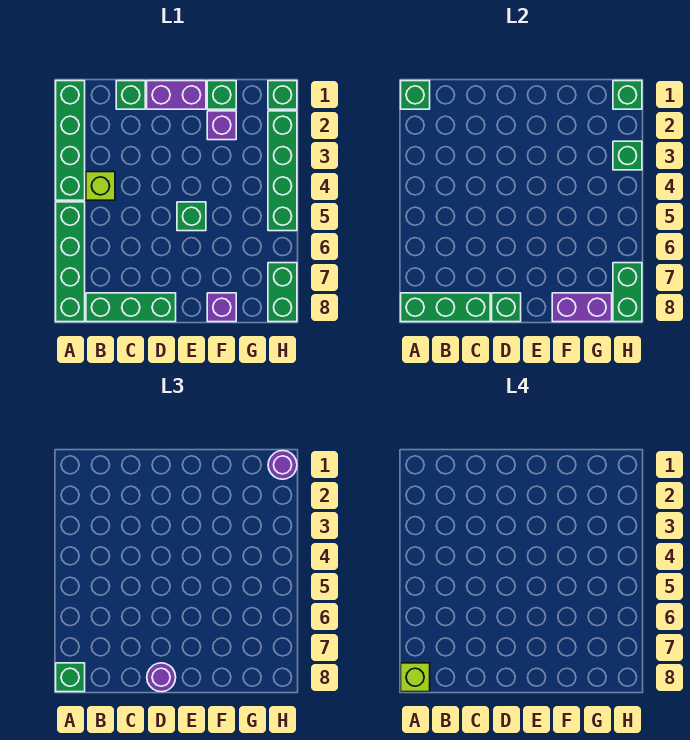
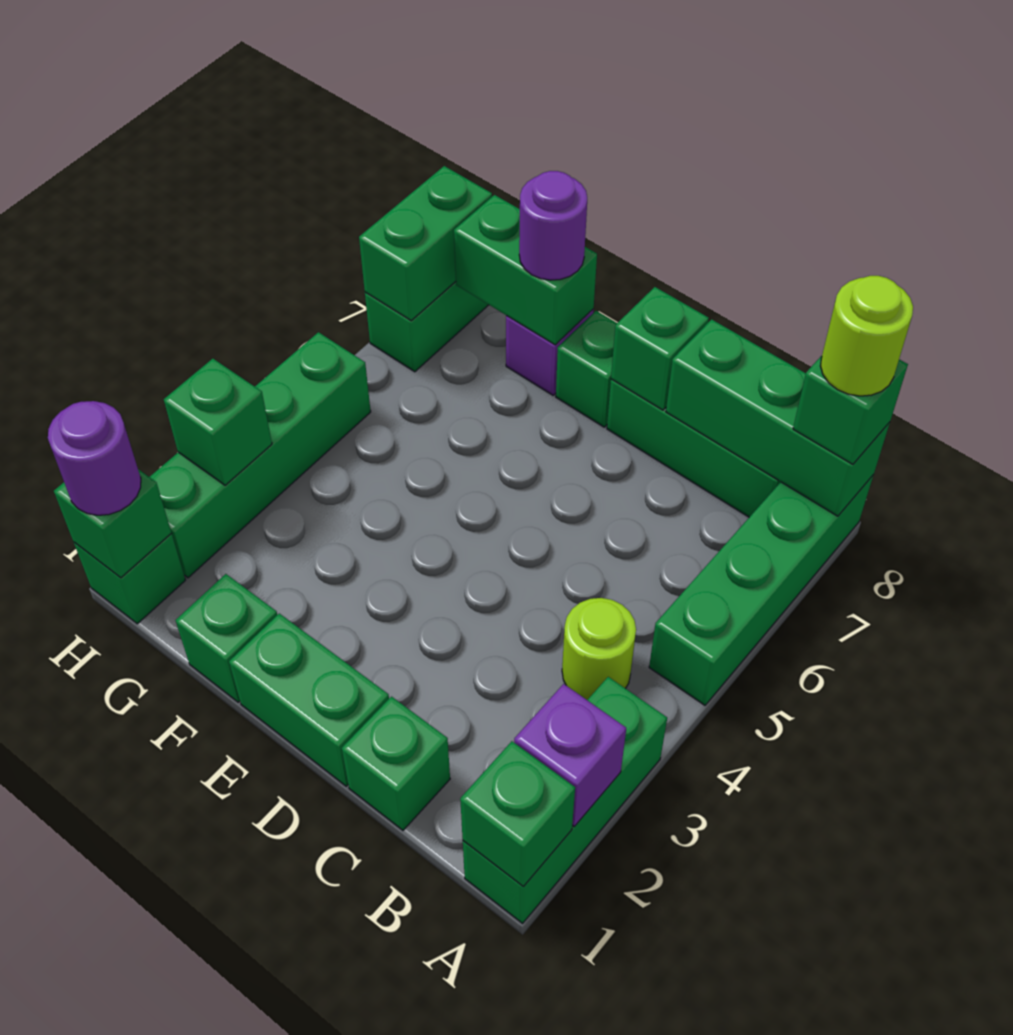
green brick A1:A4 level 1 -> green brick A1:A3 level 1
lime brick A8 level 4 -> lime round brick A8 level 4
lime brick B4 level 1 -> lime round brick B4 level 1
purple brick D1:E1 level 1 -> green brick D1:E1 level 1
purple round brick D8 level 3 -> purple round brick F8 level 3
green brick E5 level 1 -> green brick E8 level 1
purple brick F2 level 1 -> purple brick A2 level 2
purple brick F8:G8 level 2 -> green brick F8:G8 level 2

